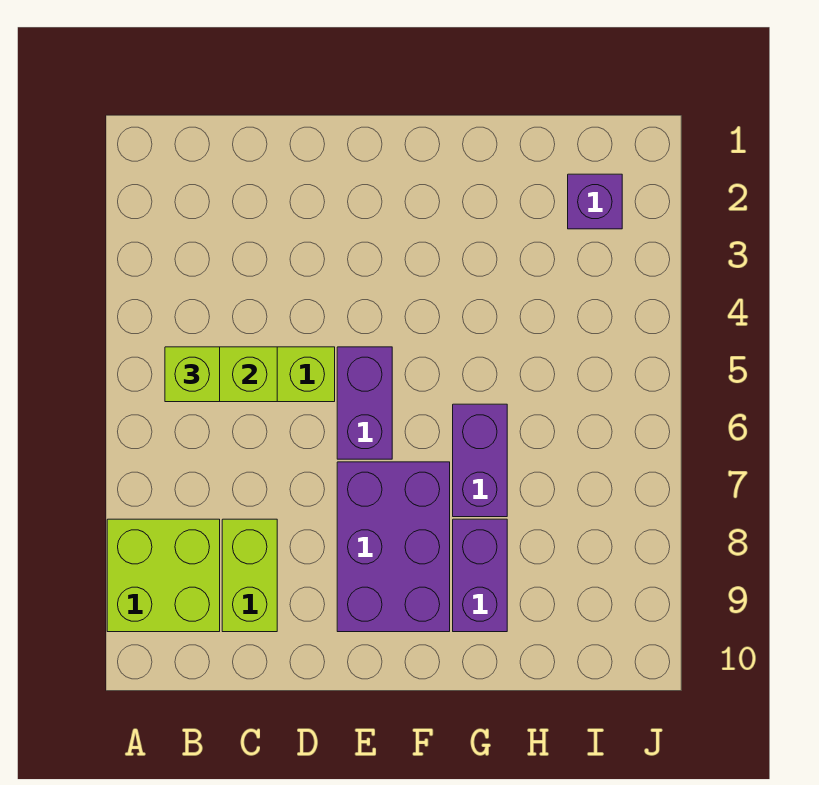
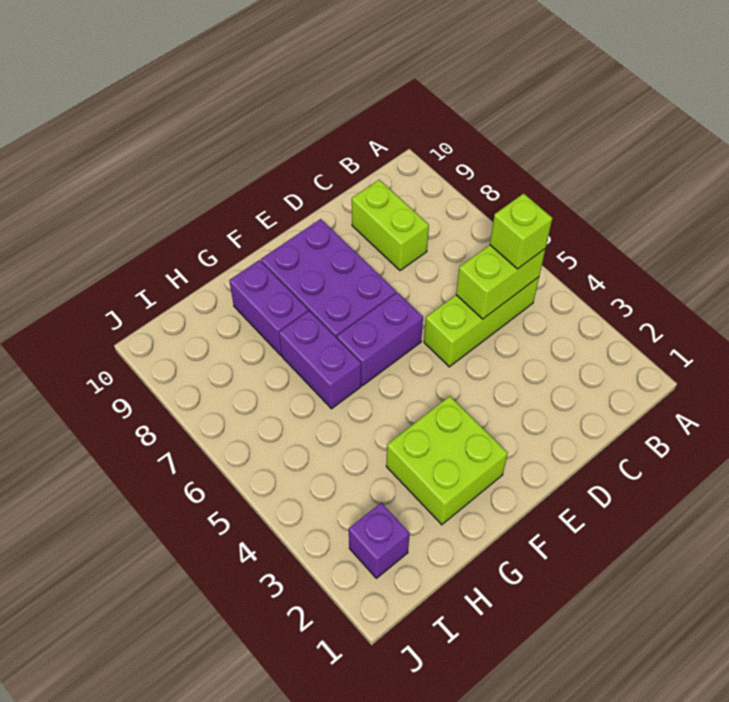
lime brick A8:B9 level 1 -> lime brick F2:G3 level 1
purple brick E5:E6 level 1 -> purple brick E6:F6 level 1

